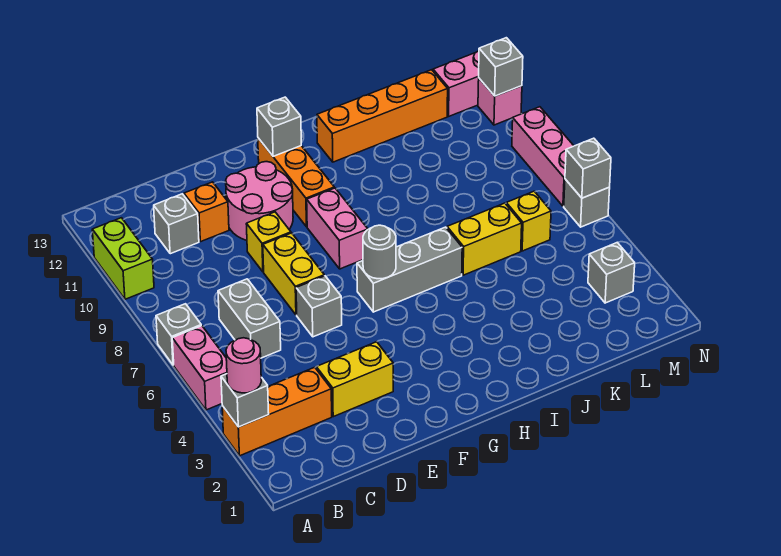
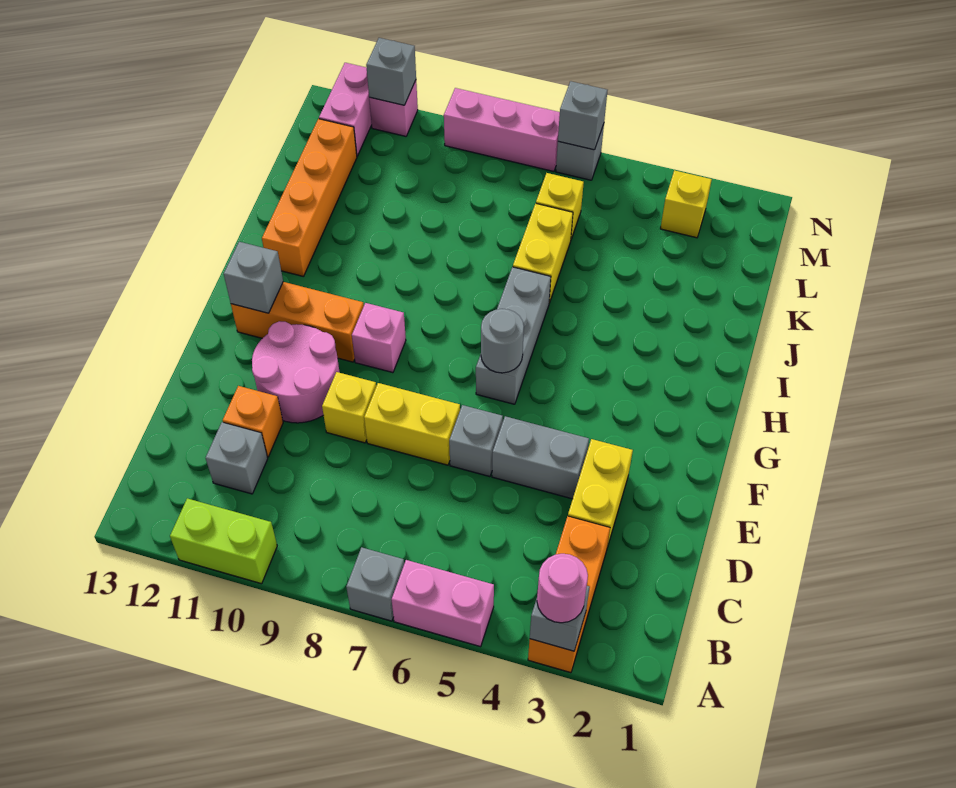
grey brick C6:C7 level 1 -> grey brick E4:E5 level 1
pink brick G8:G9 level 1 -> pink brick G9 level 1
grey brick M3 level 1 -> yellow brick M3 level 1

